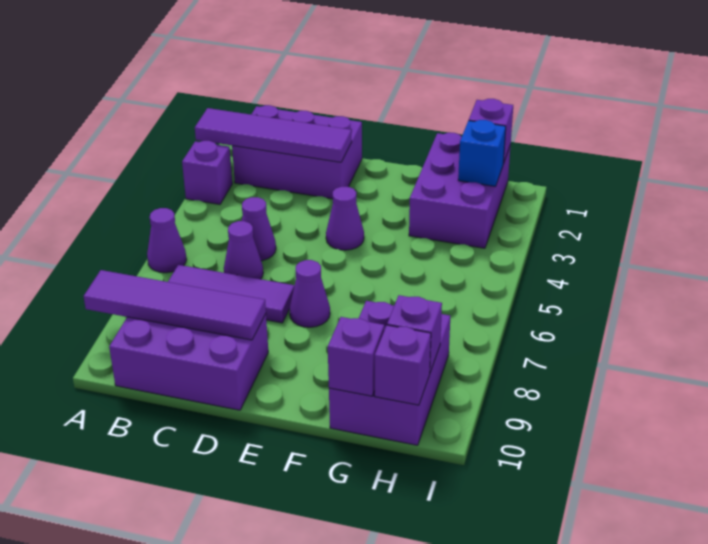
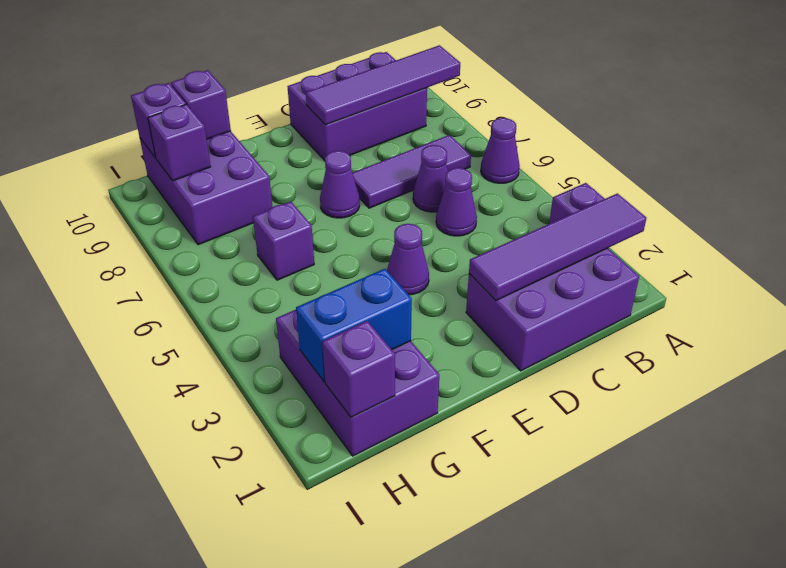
none -> purple brick G6 level 1
blue brick H2 level 2 -> blue brick G2:H2 level 2

